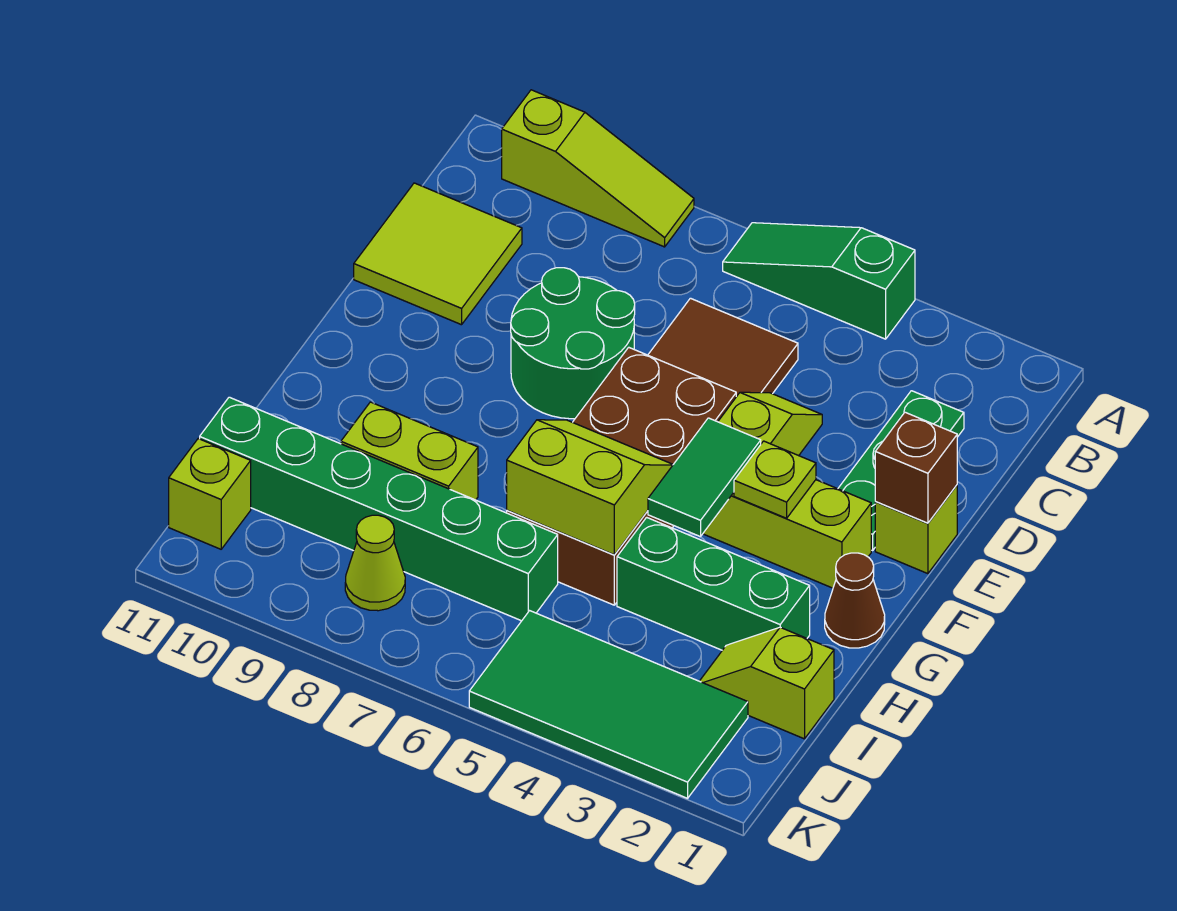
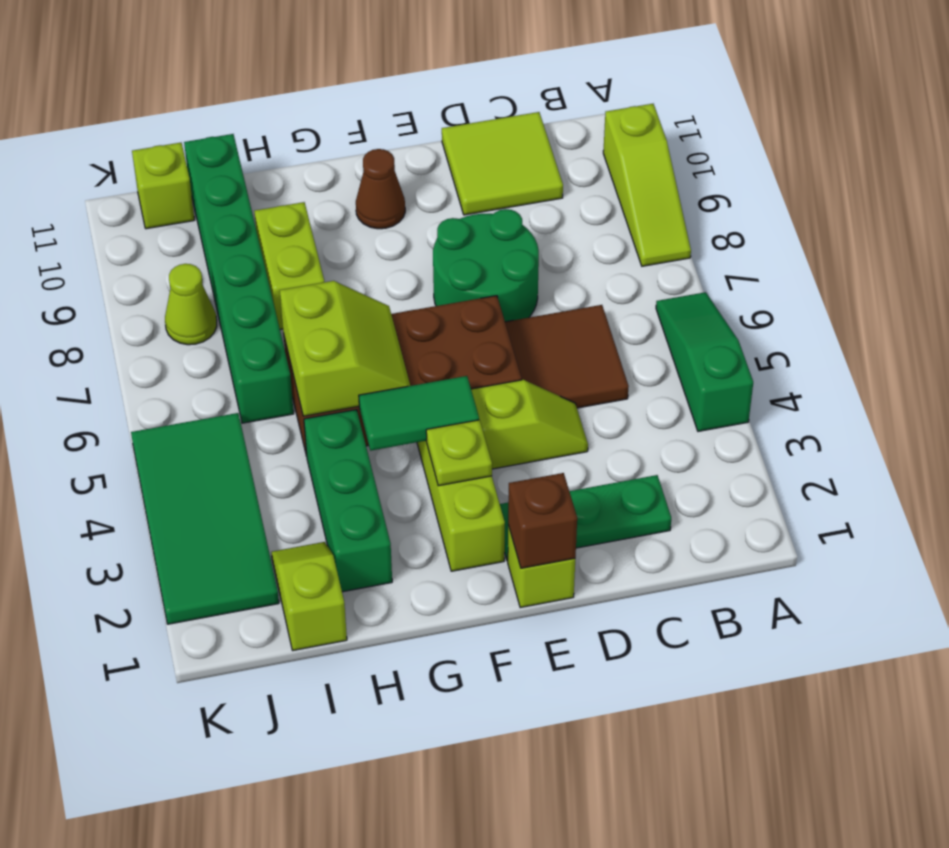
brown cone G1 level 1 -> brown cone F10 level 1

